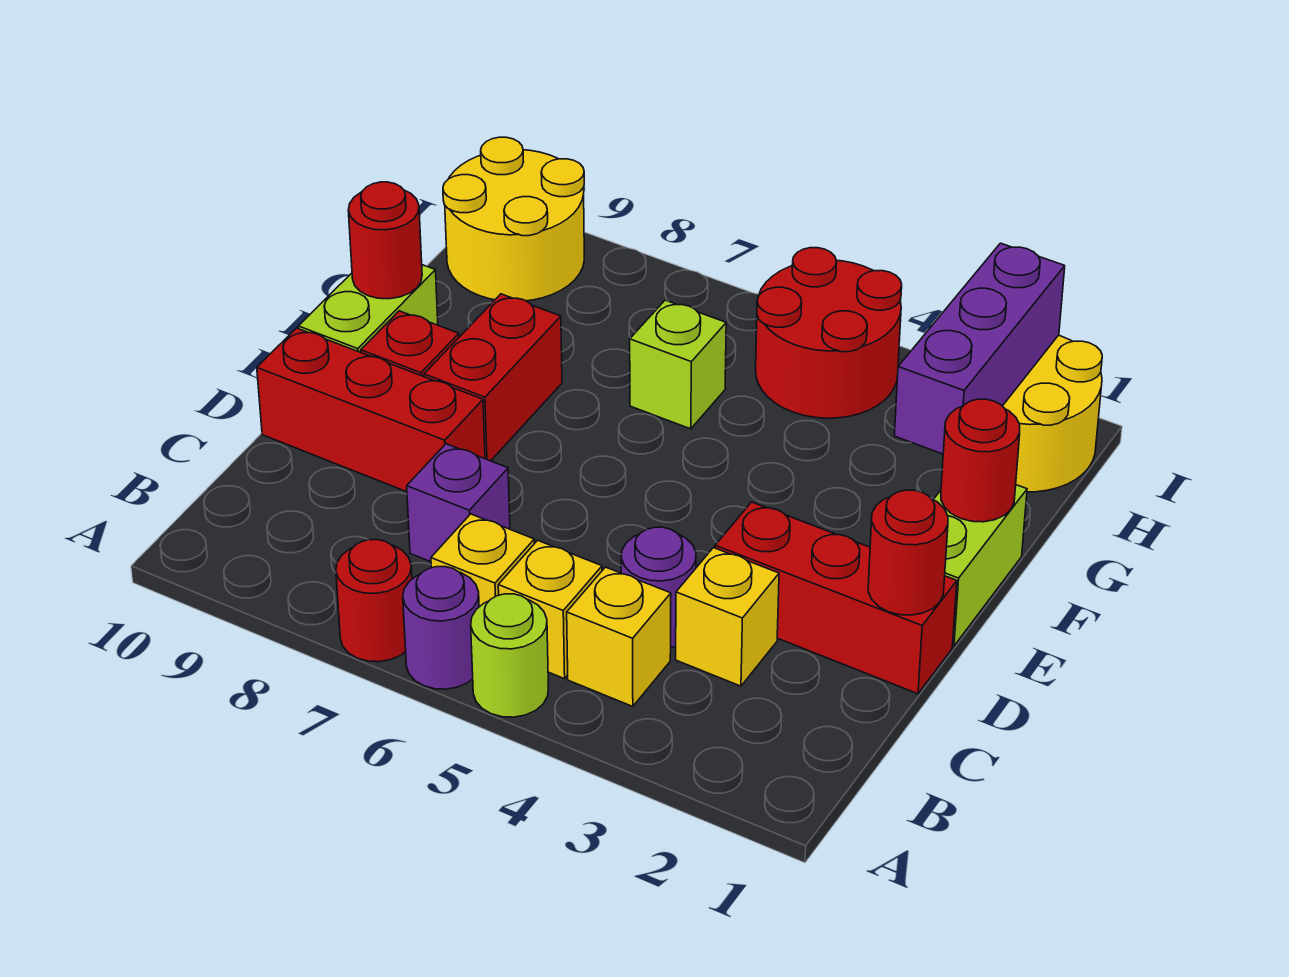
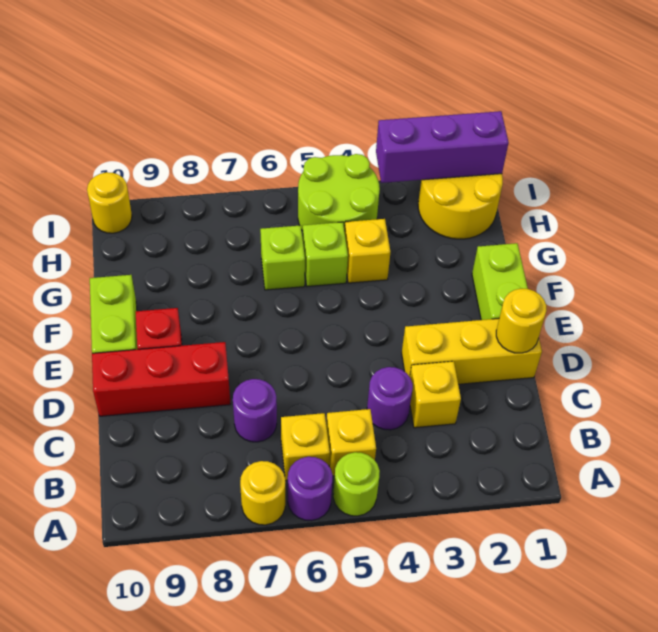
red round brick A7 level 1 -> yellow round brick A7 level 1
yellow brick B4 level 1 -> yellow brick G4 level 1
purple brick C7 level 1 -> purple round brick C7 level 1
red brick D1:D3 level 1 -> yellow brick D1:D3 level 1
red round brick D1 level 2 -> yellow round brick D1 level 2
red brick E8:F8 level 1 -> none
red round brick F1 level 2 -> none
red round brick F10 level 2 -> none
purple brick G2:I2 level 2 -> purple brick I1:I3 level 2
none -> lime brick G5 level 1
red round brick H4:I5 level 1 -> lime round brick H4:I5 level 1
yellow round brick H9:I10 level 1 -> yellow round brick I10 level 1

